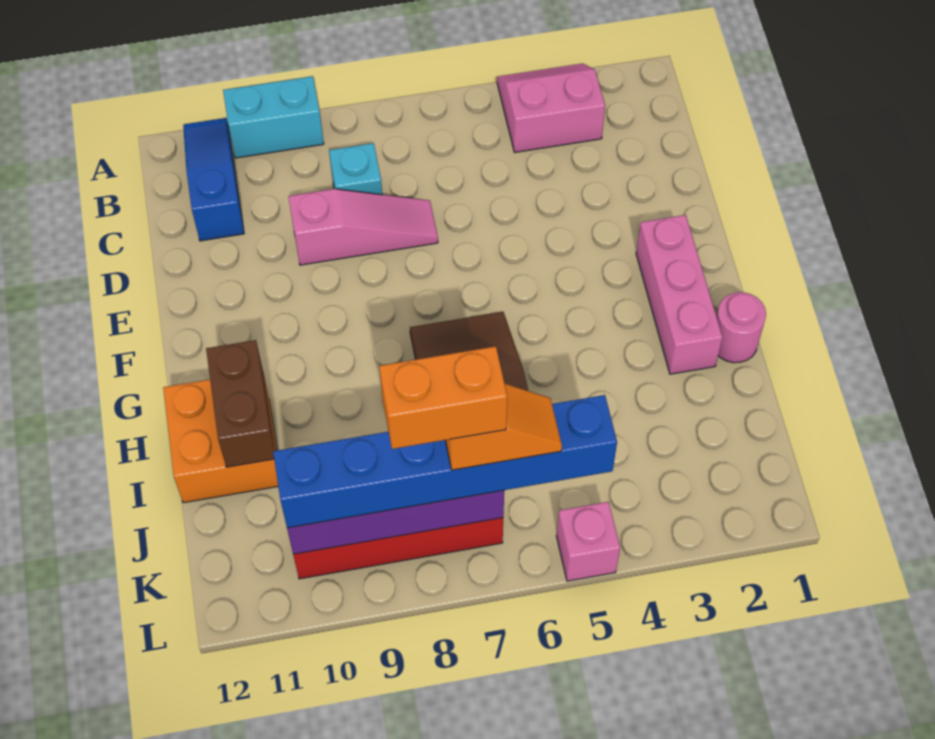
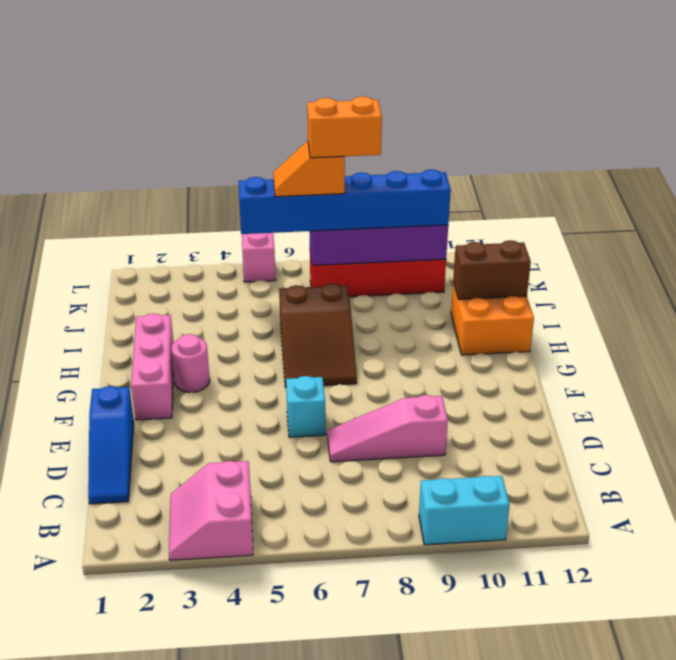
pink slope A3:B4 level 1 top B -> pink slope A3:B4 level 1 top 4
blue slope A11:C11 level 1 top C -> blue slope C1:E1 level 1 top E
cyan brick C8 level 1 -> cyan brick E6 level 1
pink round brick H1 level 1 -> pink round brick G3 level 1
brown brick H11:I11 level 2 -> brown brick I11:I12 level 2

